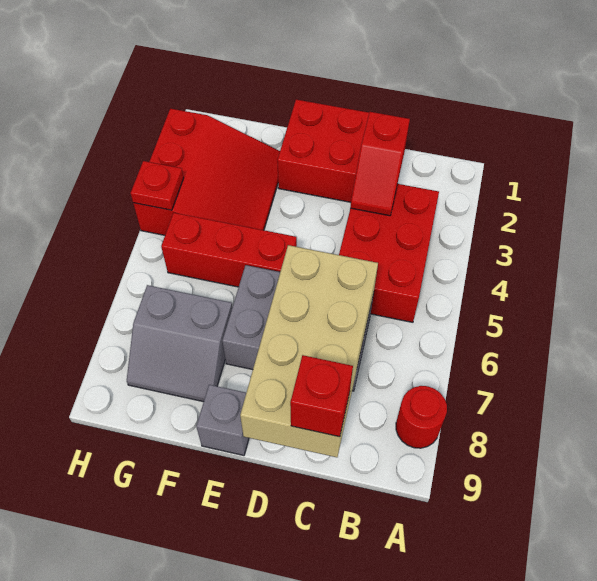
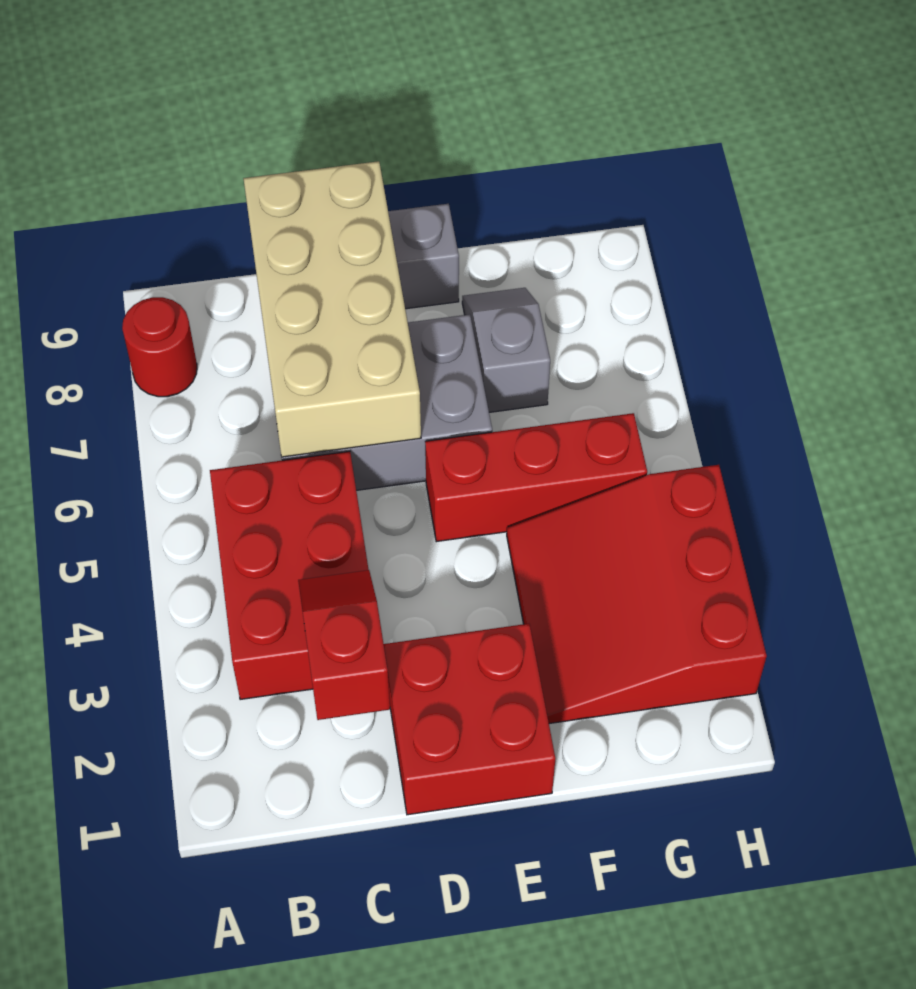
red brick C9 level 3 -> none
grey slope F7:G8 level 1 top 7 -> grey slope F7:F8 level 1 top 7
red plate H4 level 2 -> none

